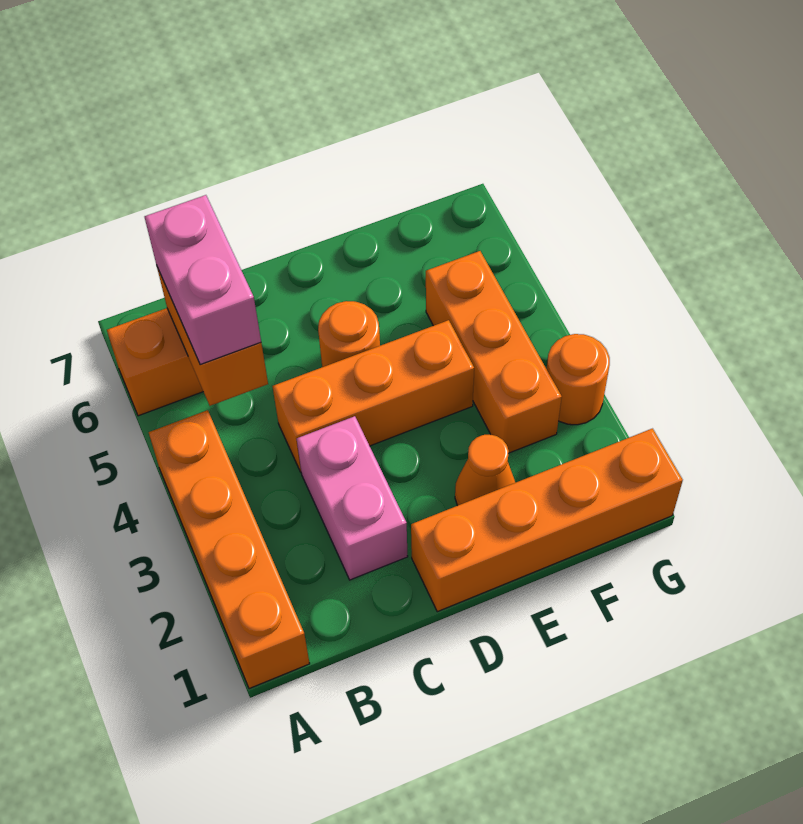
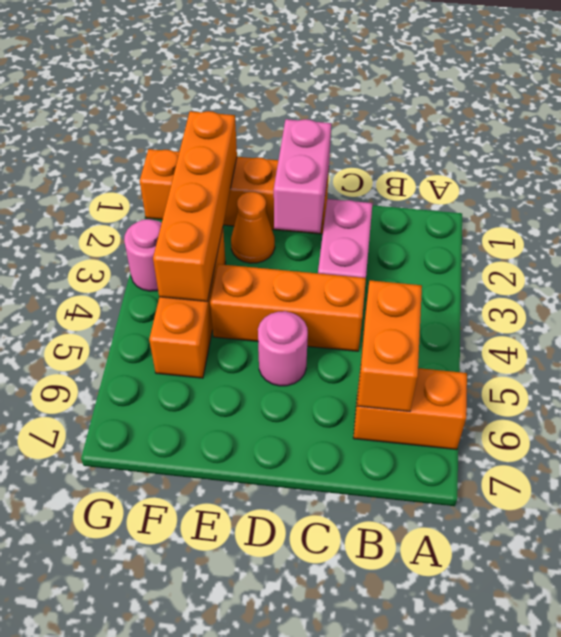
orange brick A1:A4 level 1 -> orange brick F1:F4 level 2
pink brick B5:B6 level 3 -> pink brick D1:D2 level 2
orange round brick D5 level 1 -> pink round brick D5 level 1
orange round brick G3 level 1 -> pink round brick G3 level 1

